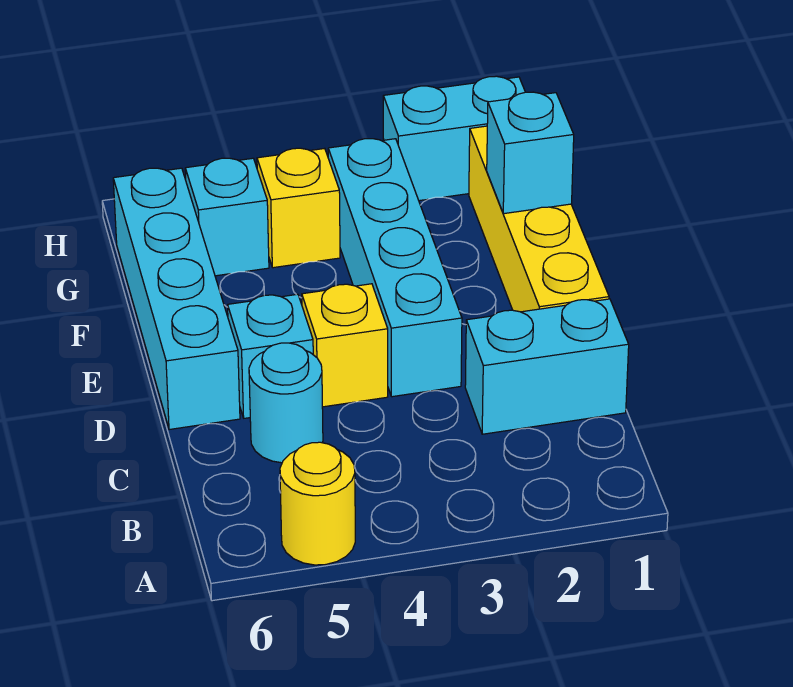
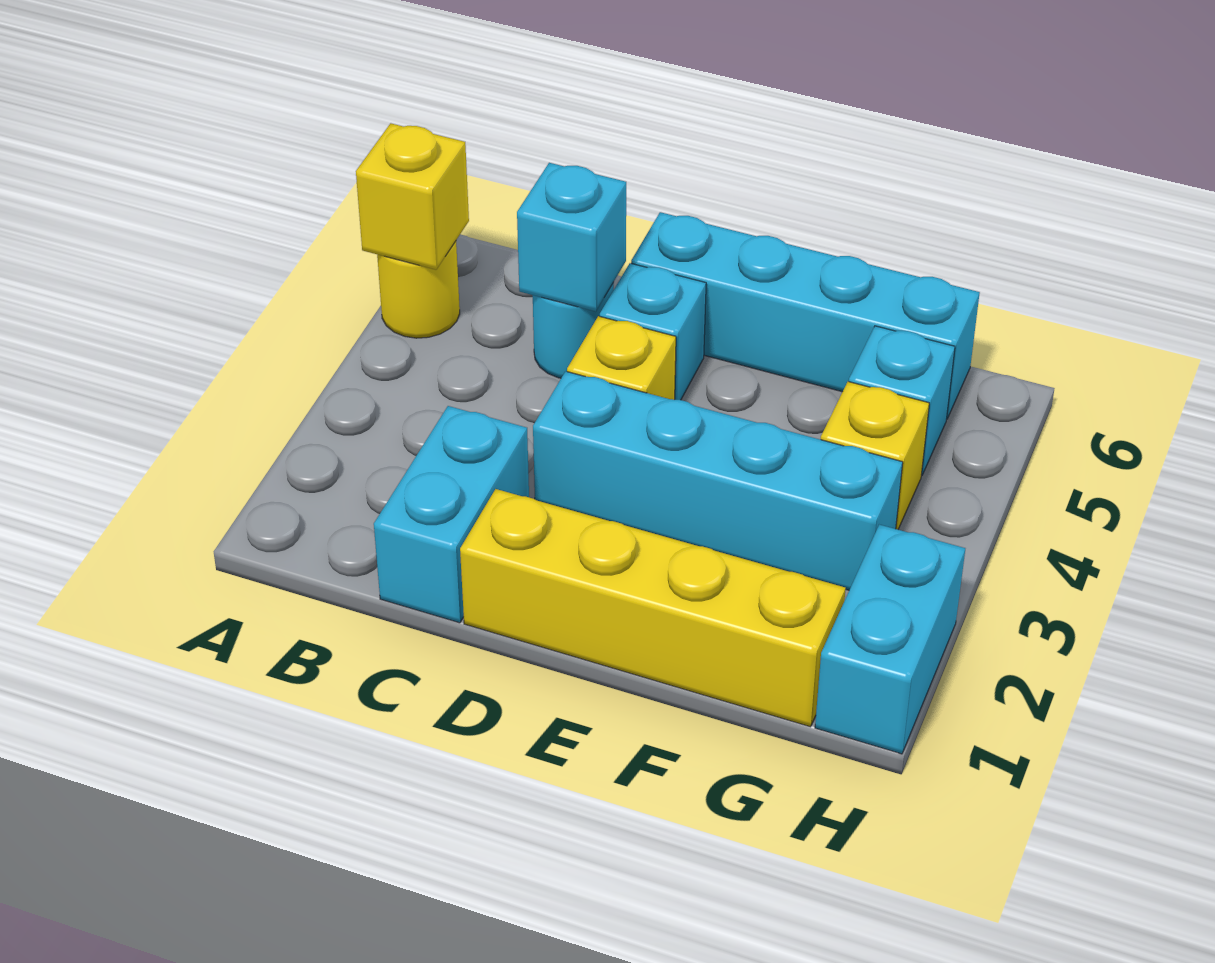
none -> yellow brick A5 level 2
cyan brick F1 level 2 -> cyan brick C5 level 2

